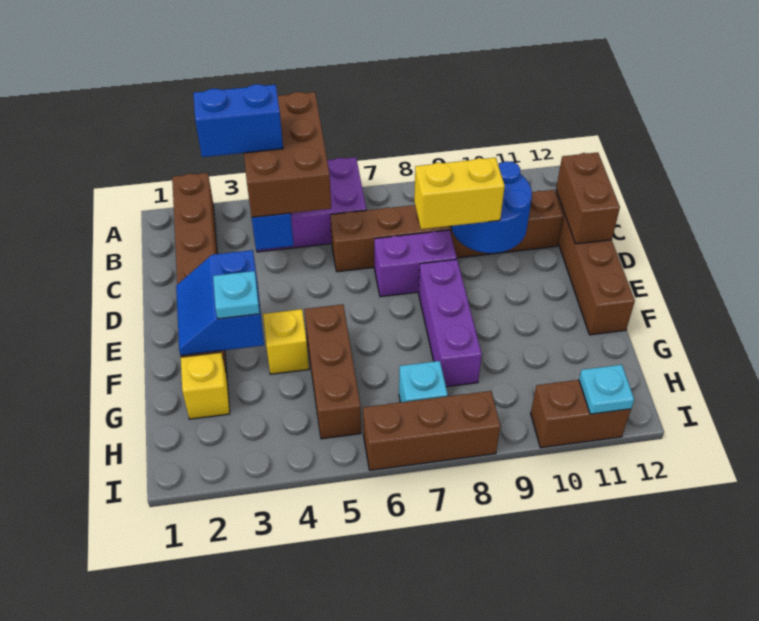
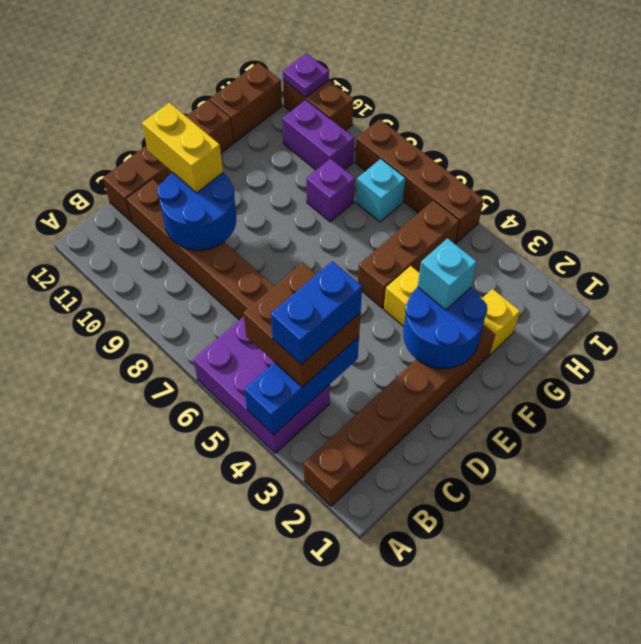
brown brick A4:C5 level 3 -> brown brick B4:C5 level 3
blue brick B3:B4 level 4 -> blue brick B4:C4 level 4
brown brick C12:D12 level 2 -> brown brick G12:H12 level 1
purple brick D7:D8 level 1 -> purple brick H9:H10 level 1
yellow brick D8:D9 level 3 -> yellow brick D10:D11 level 3
blue slope E2:F3 level 2 top 3 -> blue round brick E2:F3 level 2
purple brick E8:G8 level 1 -> purple brick G8 level 1
cyan plate F3 level 3 -> cyan brick F3 level 3
brown brick I6:I8 level 1 -> brown brick I5:I8 level 1
cyan plate I11 level 2 -> purple plate I11 level 2

